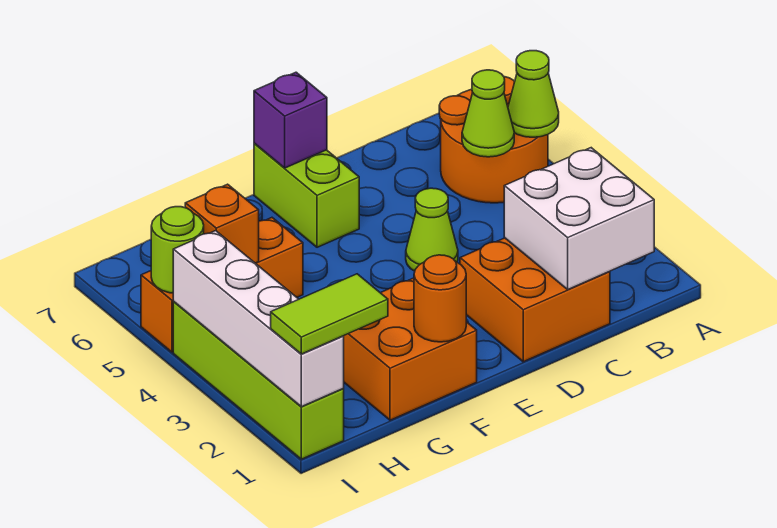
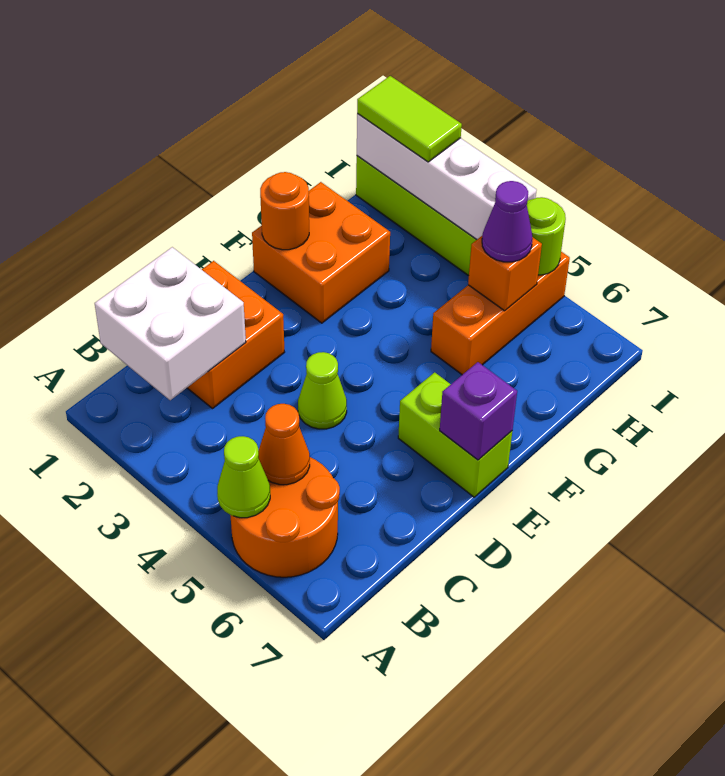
lime cone B5 level 2 -> orange cone B5 level 2
lime tile H1:I1 level 3 -> lime tile I1:I2 level 3
none -> purple cone H5 level 3

